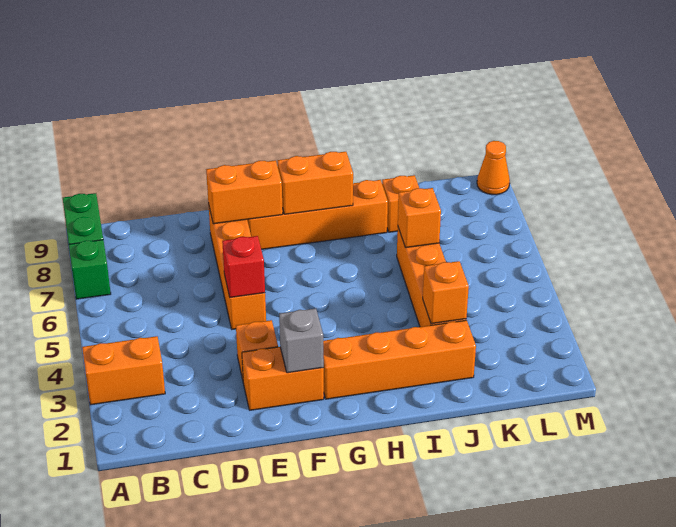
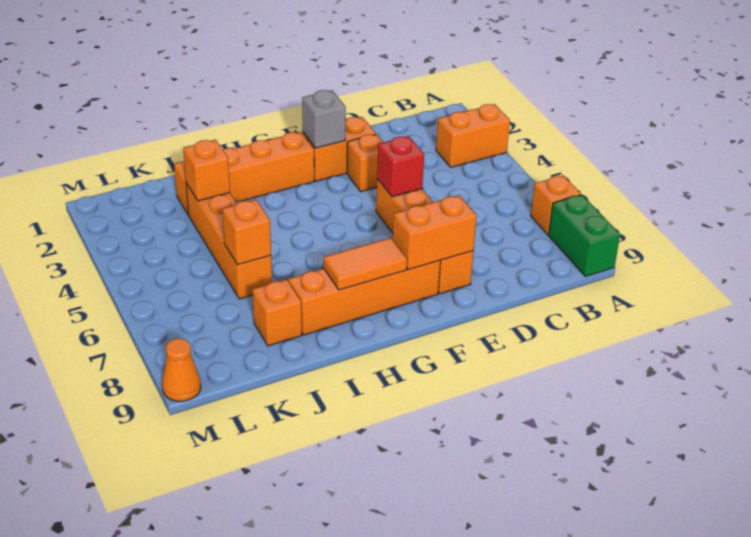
green brick A7 level 1 -> orange brick A7 level 1
orange brick G8:H8 level 2 -> orange tile G8:H8 level 2

